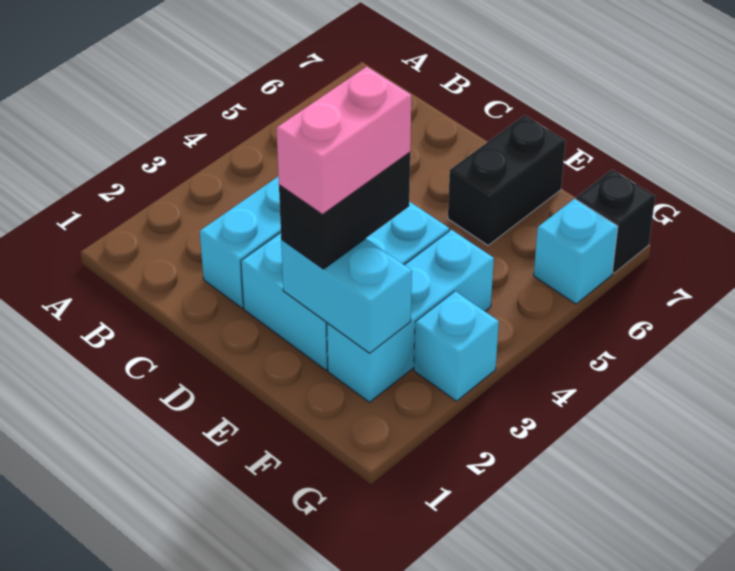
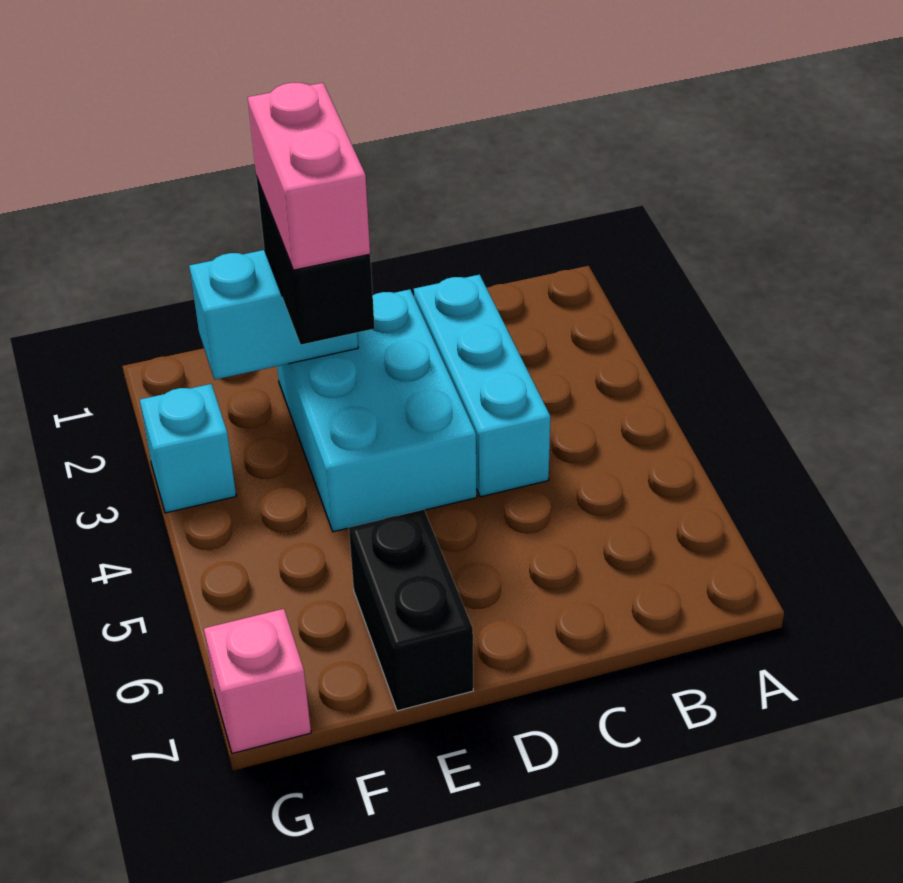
cyan brick F2:F4 level 1 -> none
cyan brick G6 level 1 -> none
black brick G7 level 1 -> pink brick G7 level 1

